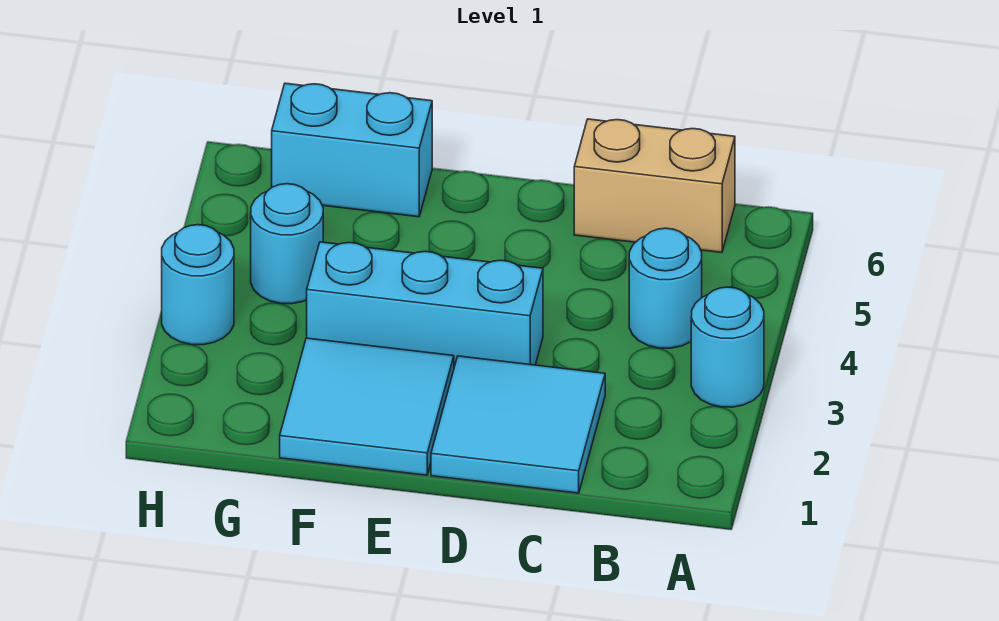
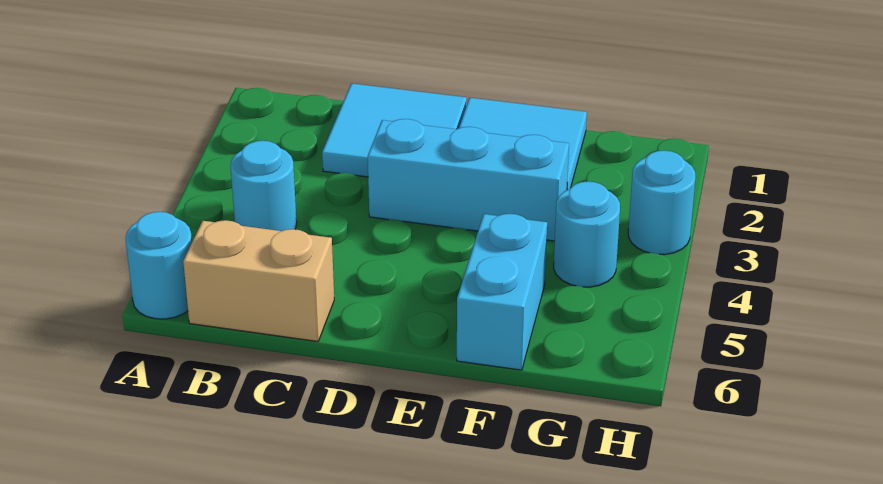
cyan round brick A3 level 1 -> cyan round brick A6 level 1
cyan brick F6:G6 level 1 -> cyan brick F5:F6 level 1

